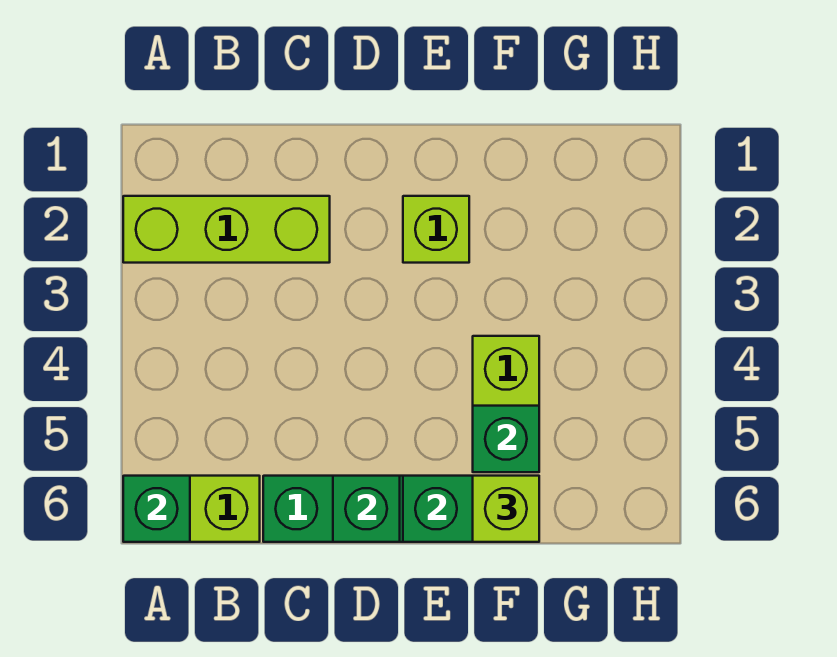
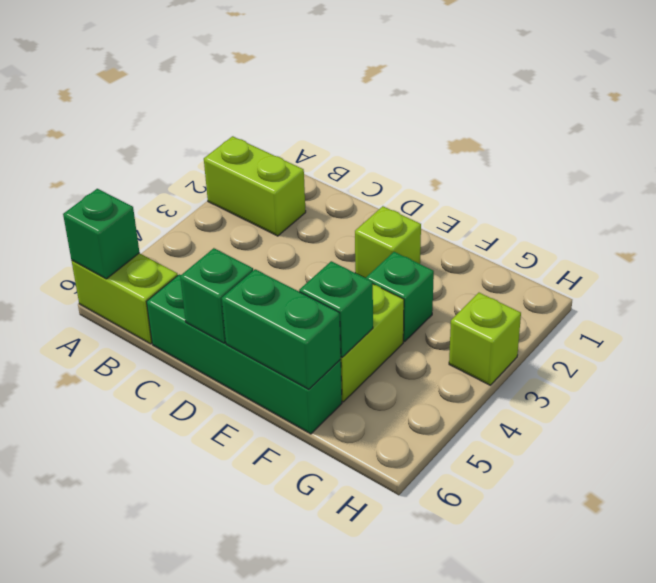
lime brick A2:C2 level 1 -> lime brick A2:B2 level 1
none -> green brick F3 level 1
lime brick F6 level 3 -> lime brick H3 level 1

